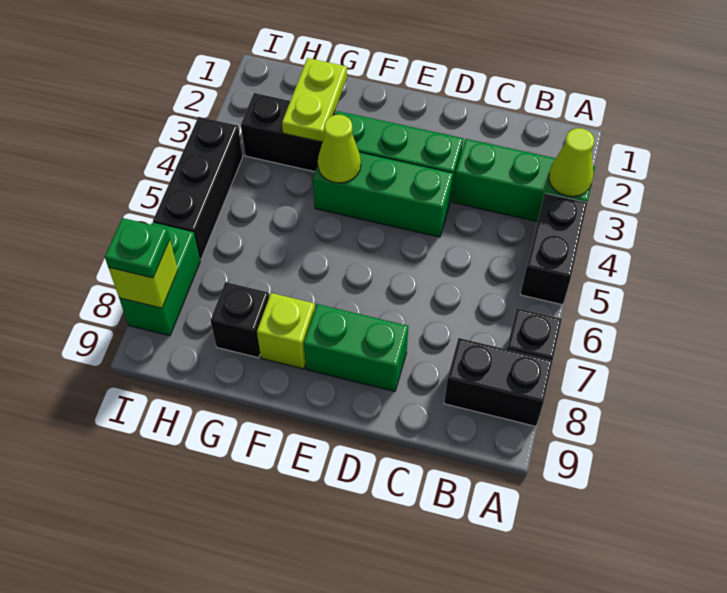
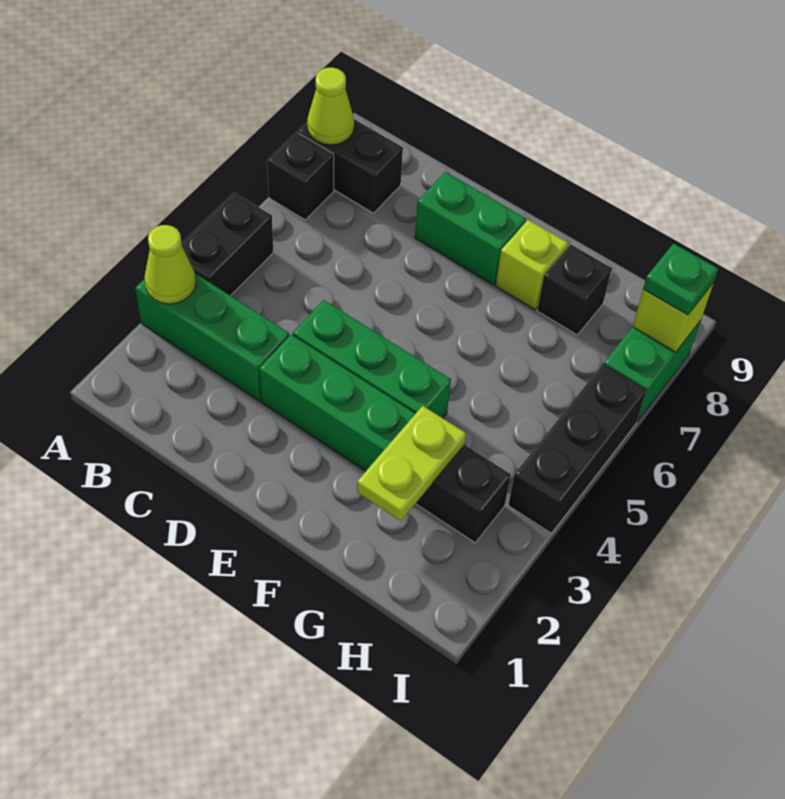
lime cone F4 level 2 -> lime cone A8 level 2

